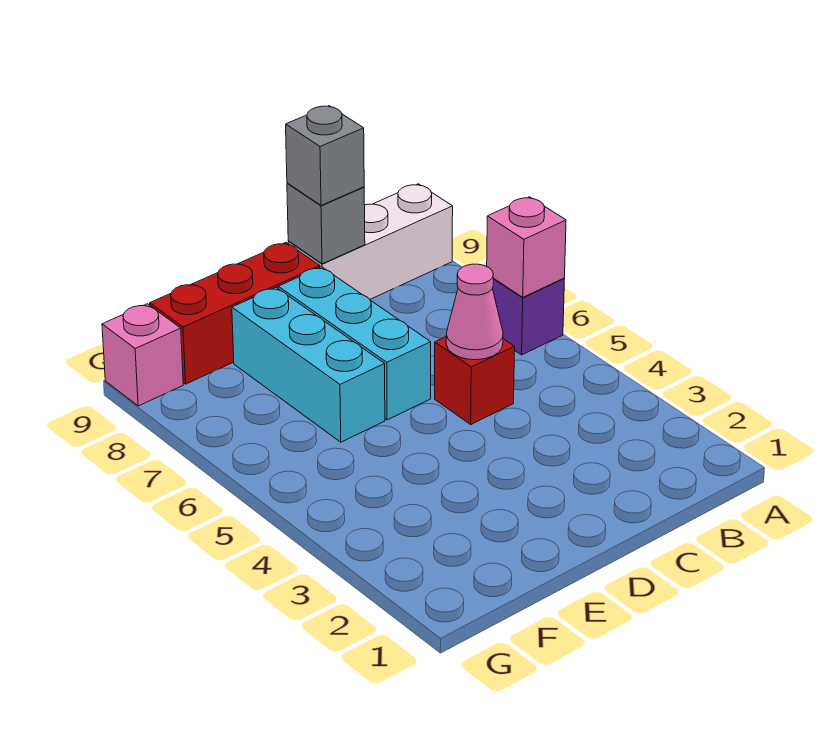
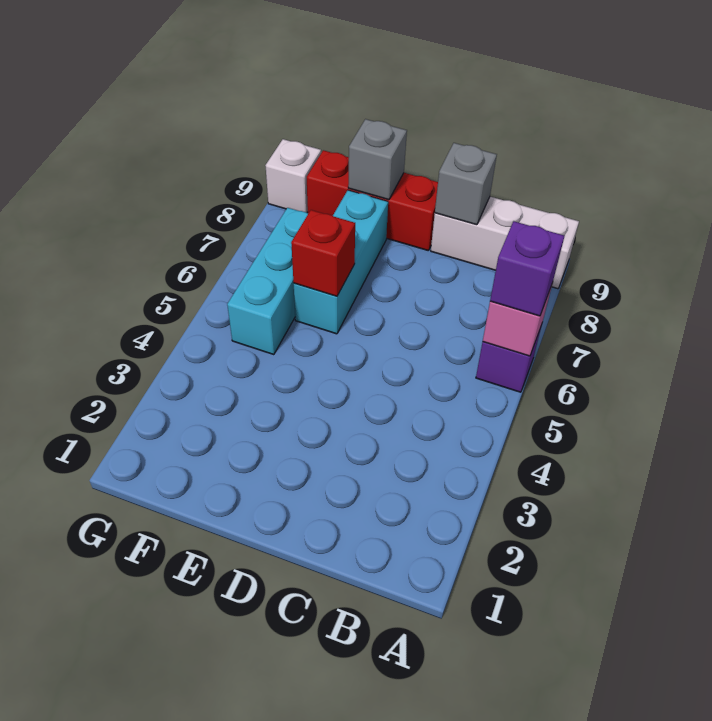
none -> purple brick A6 level 3
red brick C5 level 1 -> red brick E6 level 2
pink cone C5 level 2 -> none
grey brick C9 level 3 -> grey brick E9 level 2
cyan brick D6:D8 level 1 -> cyan brick F5:F7 level 1
pink brick G9 level 1 -> white brick G9 level 1

